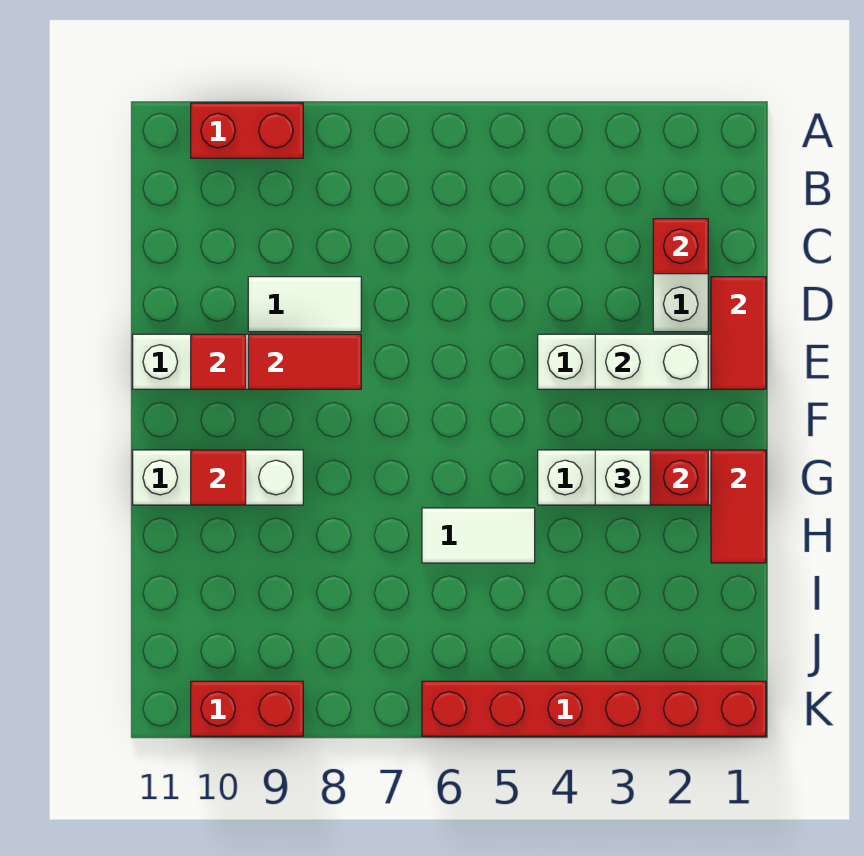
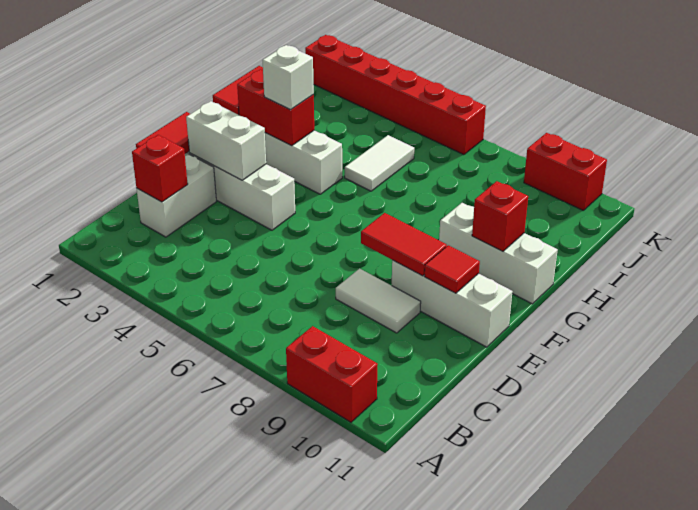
red tile G10 level 2 -> red brick G10 level 2
white tile H5:H6 level 1 -> white tile H5:I5 level 1

